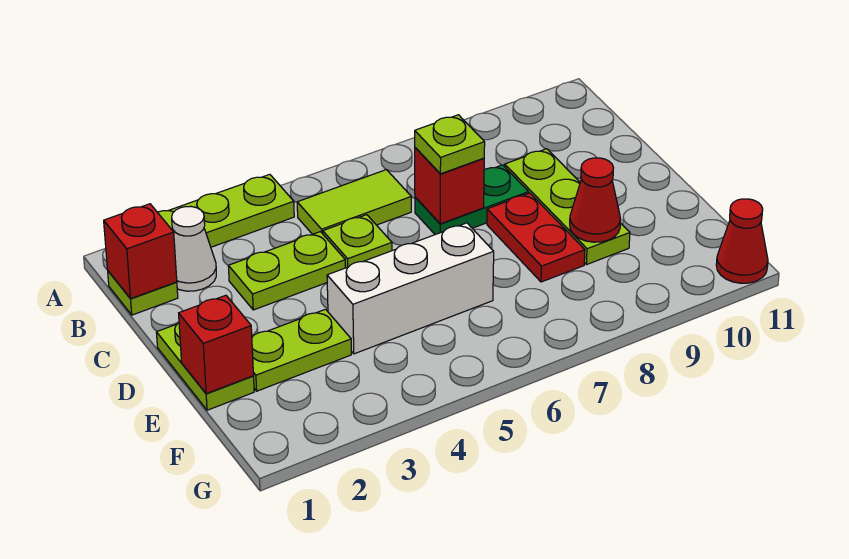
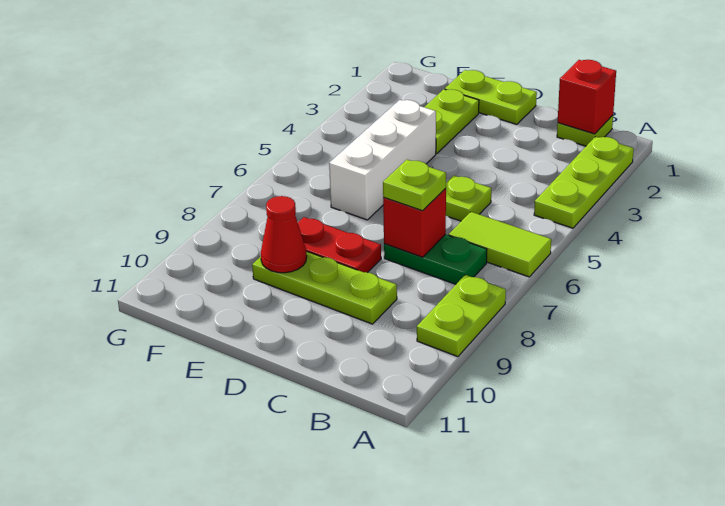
white cone B2 level 1 -> none
lime tile B5:B6 level 1 -> lime tile A6:B6 level 1
lime plate C3:C4 level 1 -> lime plate A8:A9 level 1
green plate C7:C8 level 1 -> green plate B7:C7 level 1
red brick E1 level 2 -> none
red cone G11 level 1 -> none

